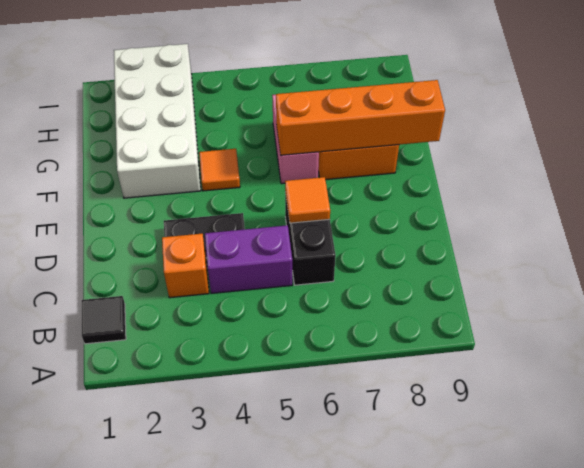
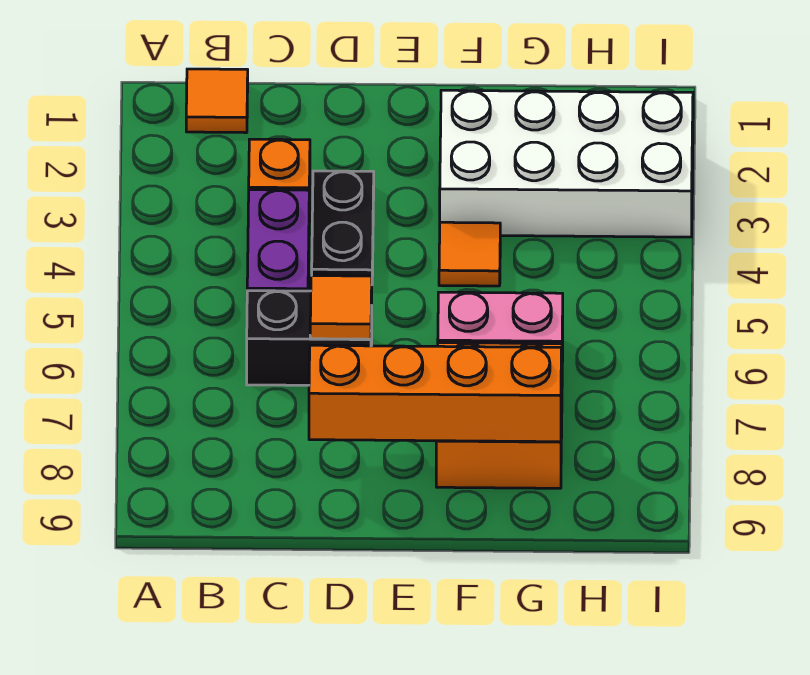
black tile B1 level 1 -> orange tile B1 level 1
orange brick F6:F9 level 2 -> orange brick D8:G8 level 2

